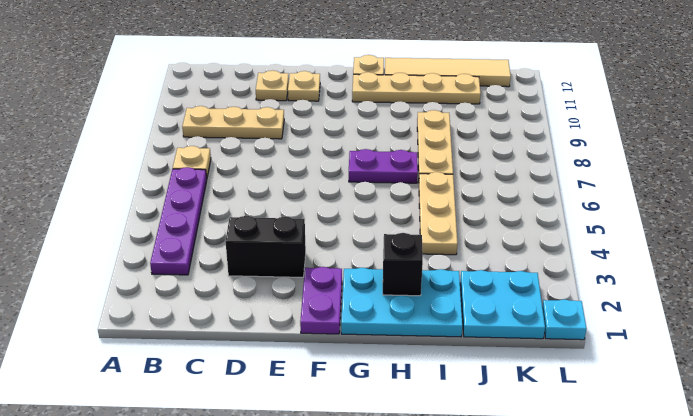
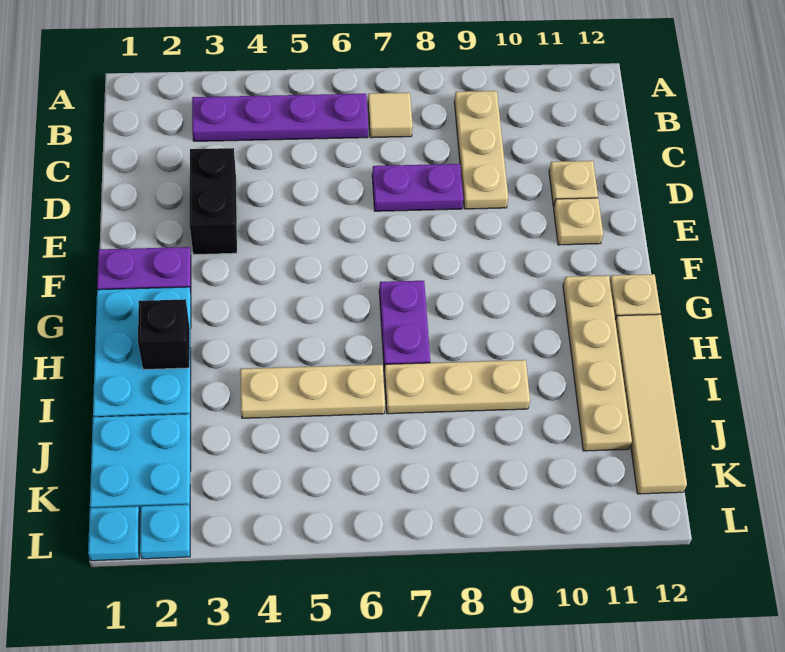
tan plate B7 level 1 -> tan tile B7 level 1
none -> purple plate D7:D8 level 1
none -> cyan plate L2 level 1

